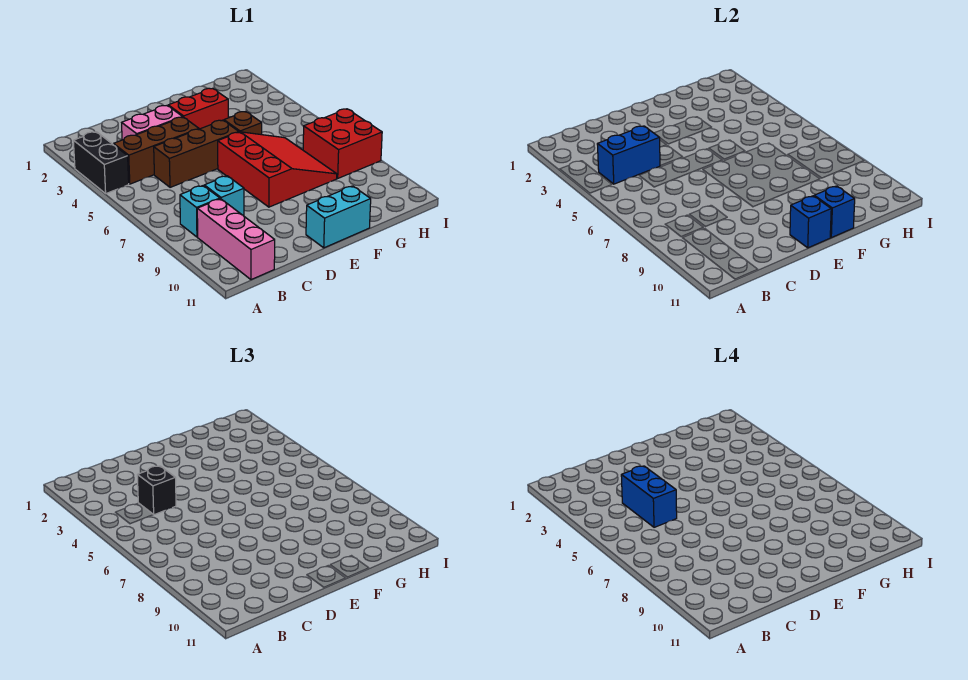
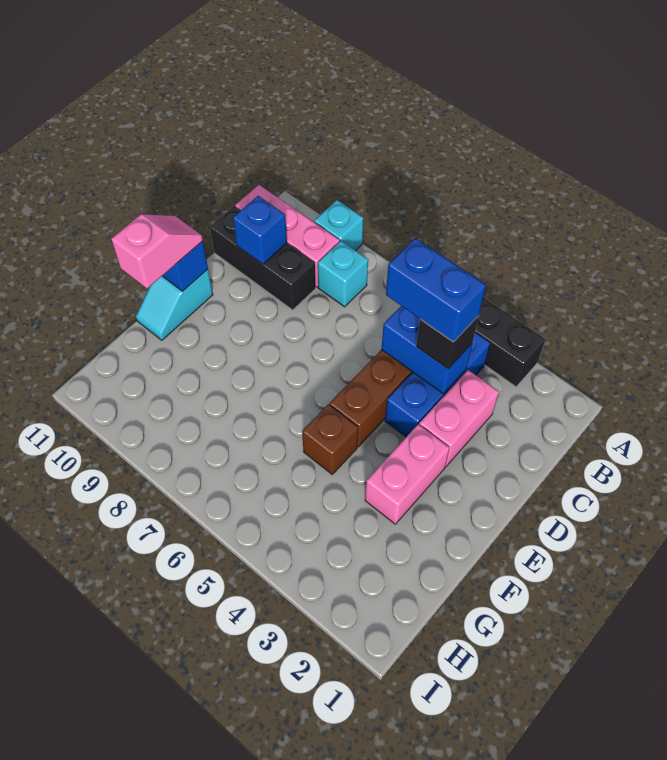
brown brick B4:D4 level 1 -> blue brick B4:D4 level 1
blue brick B4:C4 level 2 -> blue brick C4:C5 level 2
cyan brick C8 level 1 -> cyan brick A9 level 1
none -> black brick C9:C11 level 1
red brick E3:F3 level 1 -> pink brick E3:F3 level 1
red slope E6:G8 level 1 top E -> none
cyan brick E11:F11 level 1 -> cyan slope E11:F11 level 1 top E
none -> pink slope E11:F11 level 3 top F
blue brick F11 level 2 -> blue brick C10 level 2
red brick H7:I8 level 1 -> none

